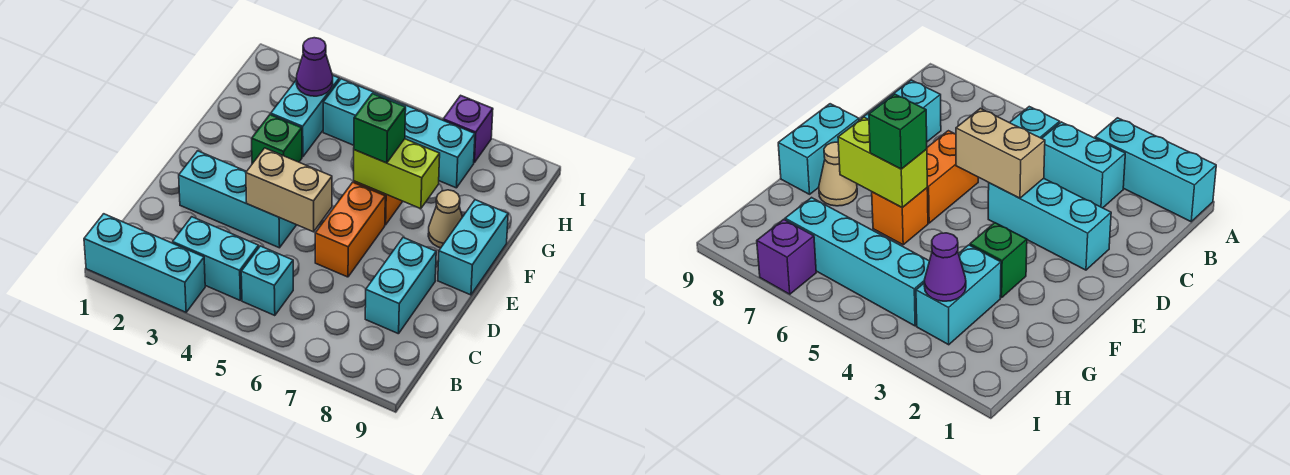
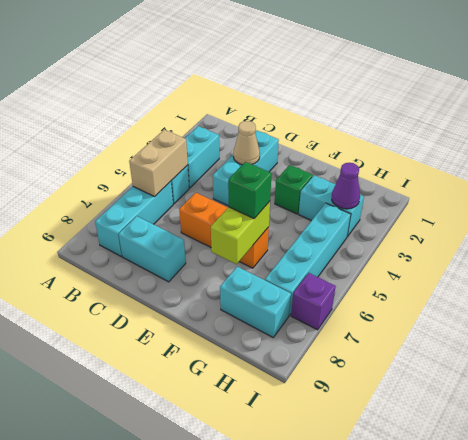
cyan brick A1:A3 level 1 -> cyan brick B6:B8 level 1
tan brick D4:D5 level 2 -> tan brick B5:B6 level 2
cyan brick E9:F9 level 1 -> cyan brick G8:H8 level 1
tan cone F8 level 1 -> tan cone D3 level 2

